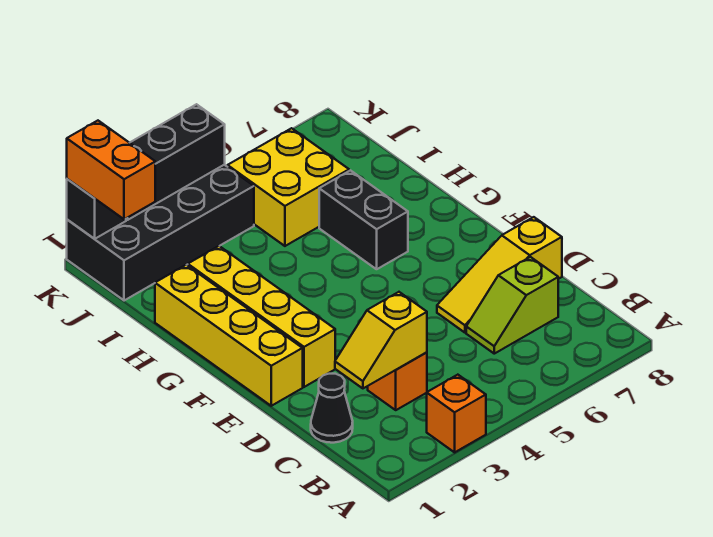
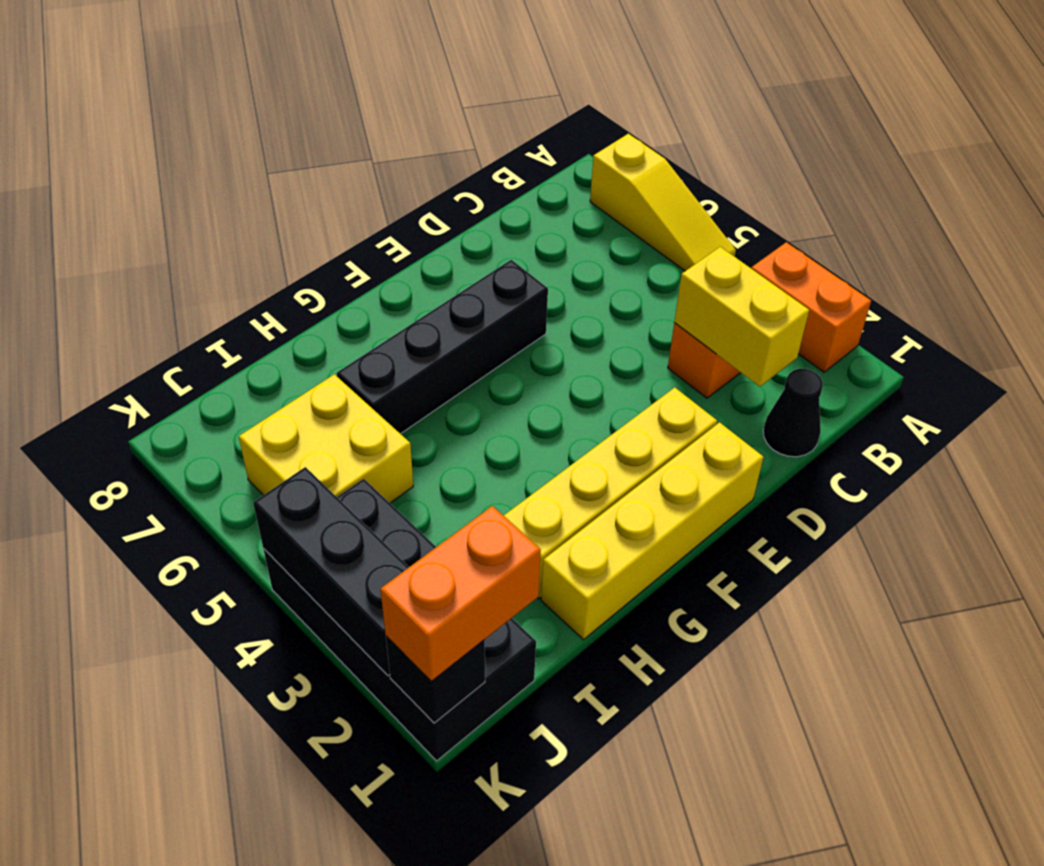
orange brick A3 level 1 -> orange brick A2:A3 level 1
yellow slope C2:C3 level 2 top 3 -> yellow brick C2:C3 level 2
lime slope C6:C7 level 1 top 7 -> none
yellow slope D6:D8 level 1 top 8 -> yellow slope A5:A7 level 1 top 7
black brick G6:H6 level 1 -> black brick E6:H6 level 1

